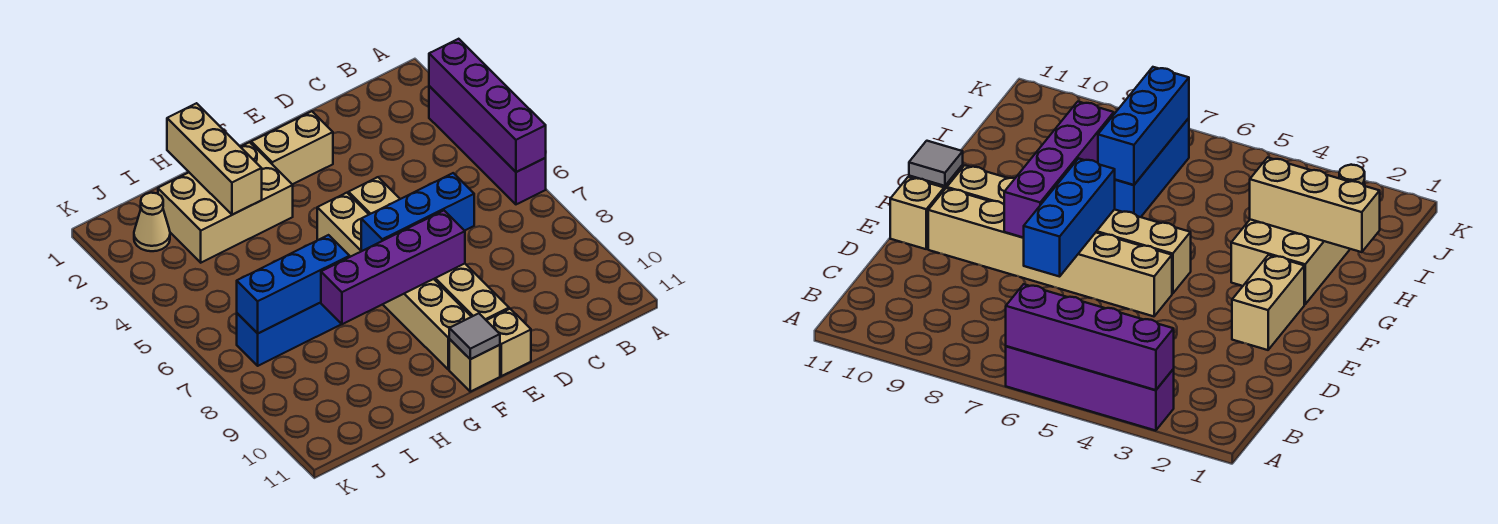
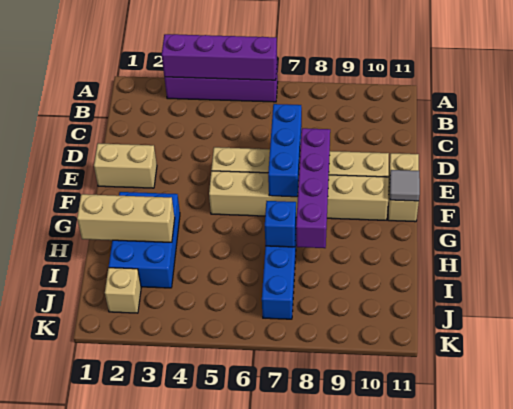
tan brick E2:F2 level 1 -> tan brick E1:E2 level 1
tan brick G2:I3 level 1 -> blue brick G2:I3 level 1
blue brick H7:J7 level 2 -> blue brick H7 level 2
tan cone J2 level 1 -> tan brick J2 level 1

